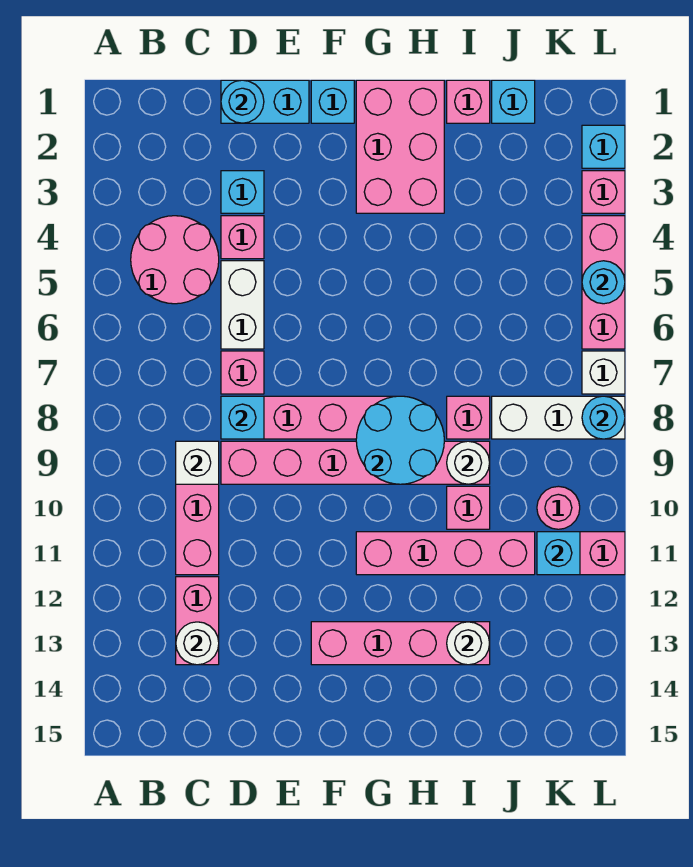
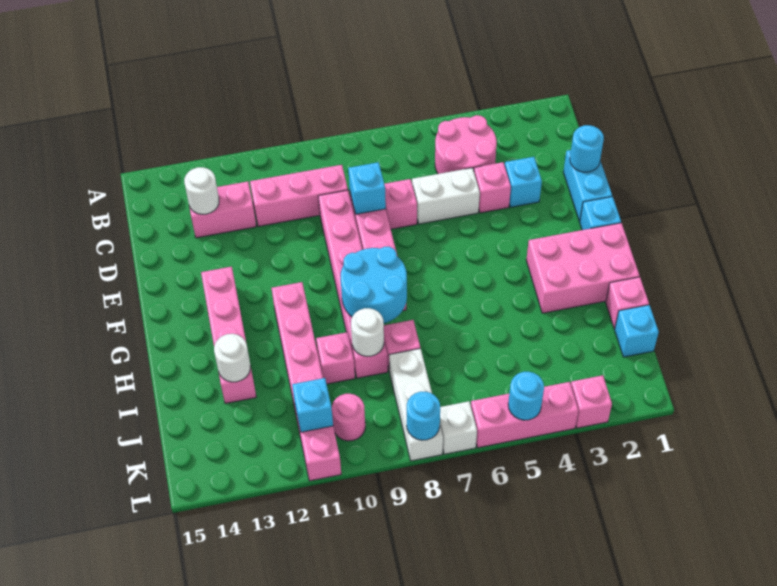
white brick C9 level 2 -> none
cyan brick L2 level 1 -> none

